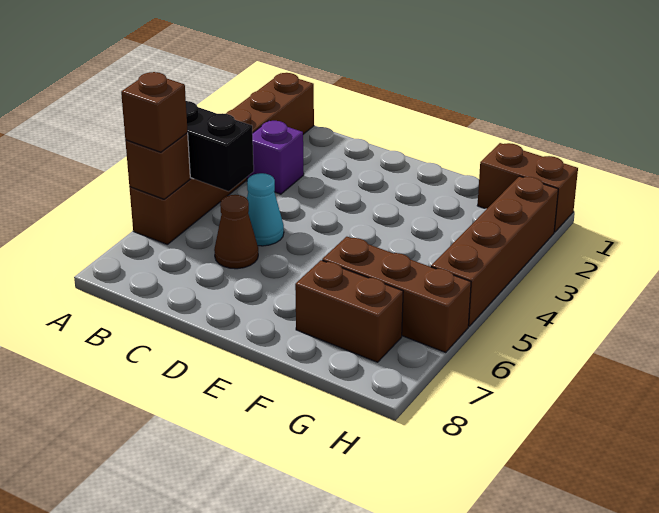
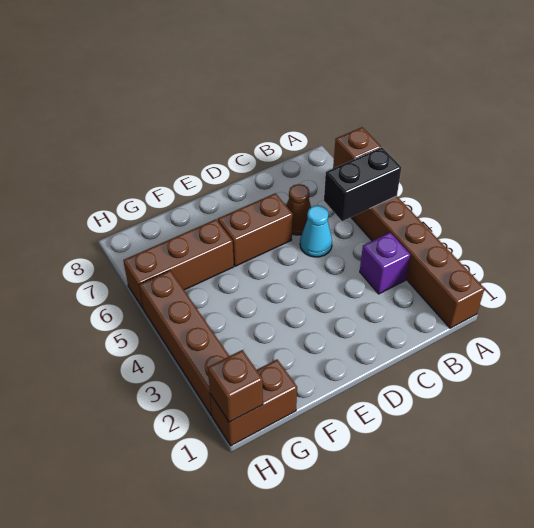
brown brick A6 level 3 -> brown brick H1 level 2
brown brick F7:G7 level 1 -> brown brick D6:E6 level 1

